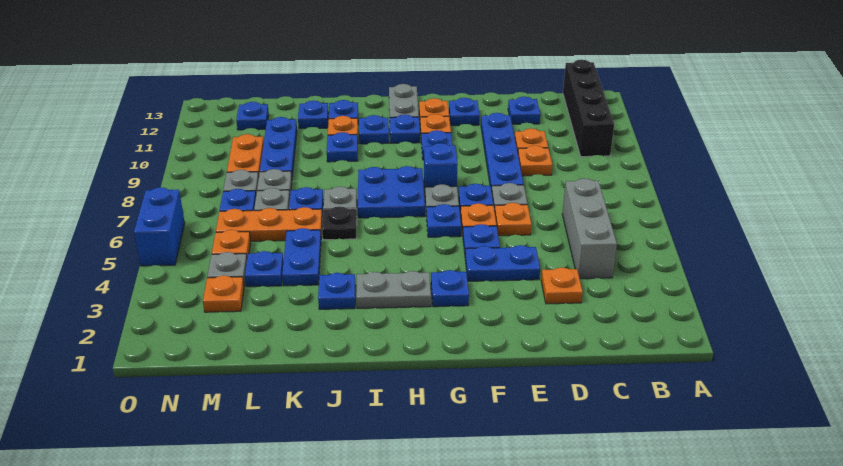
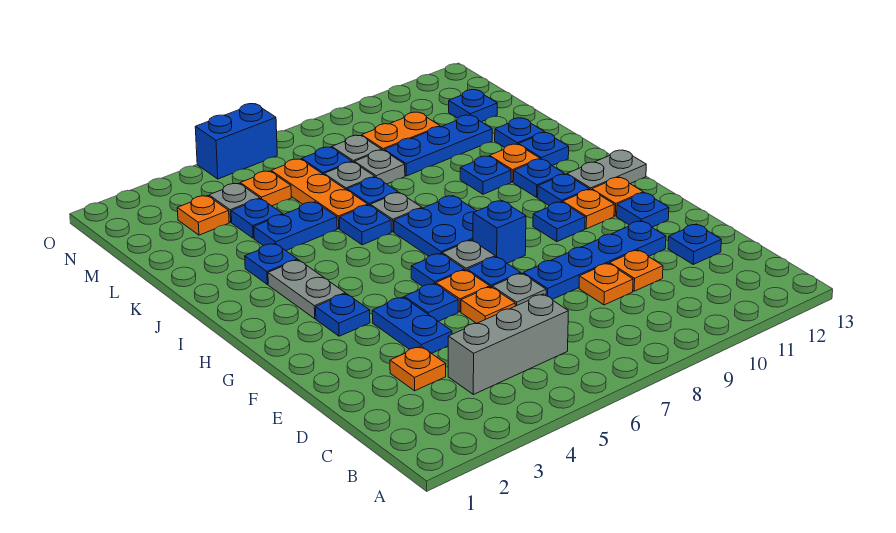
black brick B10:B13 level 1 -> none
black plate J6 level 1 -> blue plate J6 level 1

